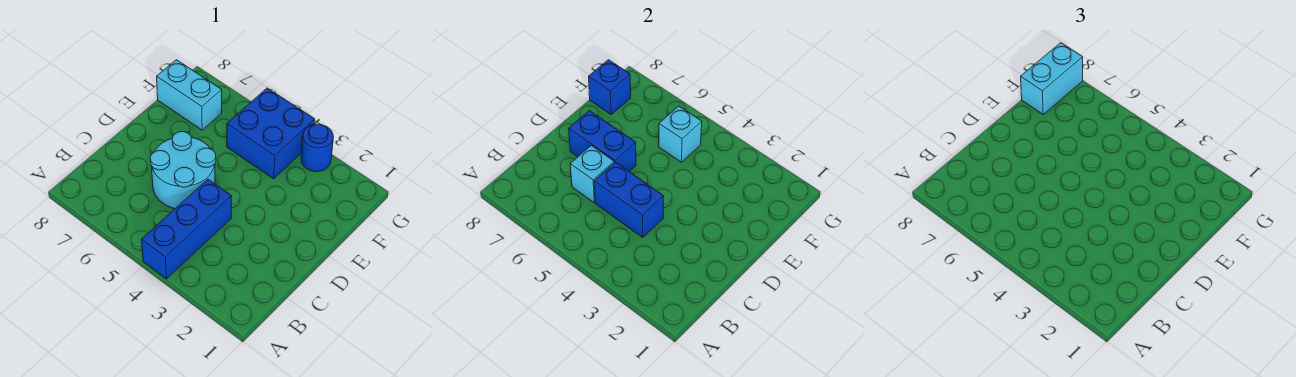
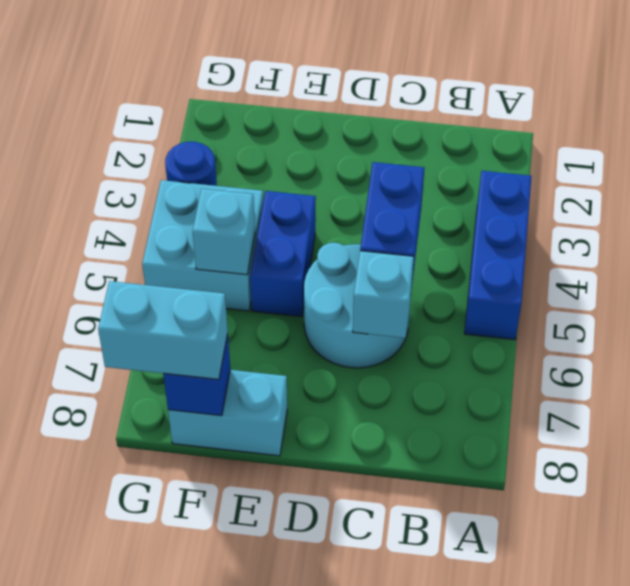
blue brick A4:C4 level 1 -> blue brick A3:A5 level 1
blue brick D6:D7 level 2 -> blue brick E4:E5 level 1
blue brick F4:G5 level 1 -> cyan brick F4:G5 level 1
cyan brick F7:F8 level 1 -> cyan brick E8:F8 level 1

